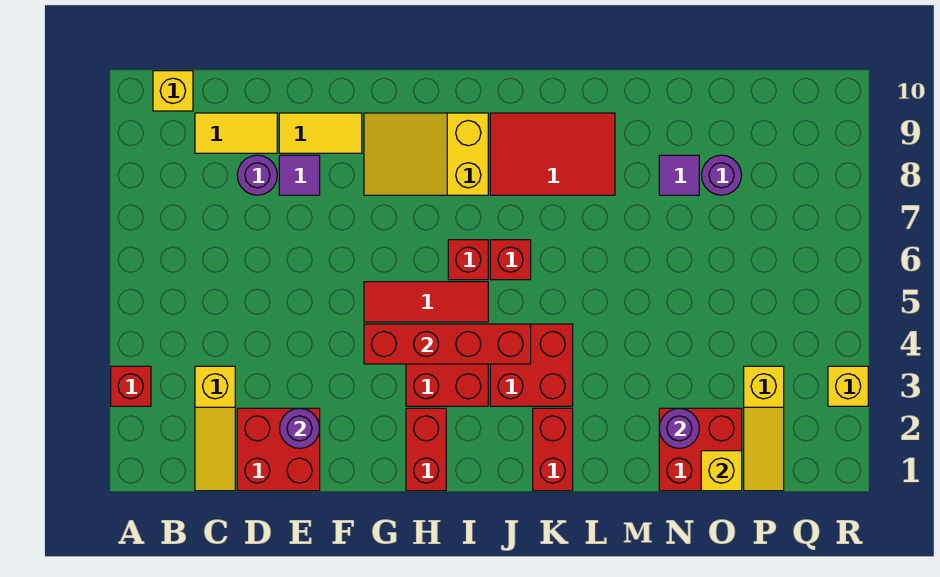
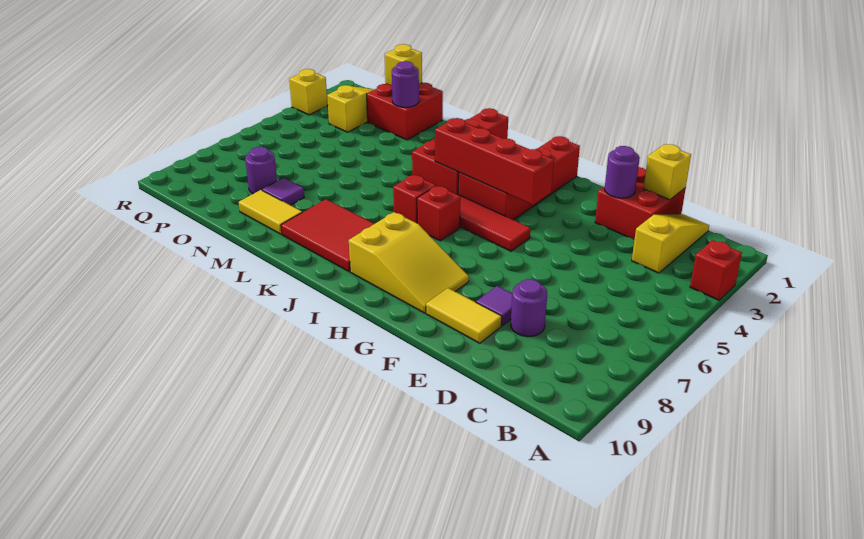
yellow brick B10 level 1 -> yellow brick D1 level 2
yellow tile C9:D9 level 1 -> yellow tile M9:N9 level 1

